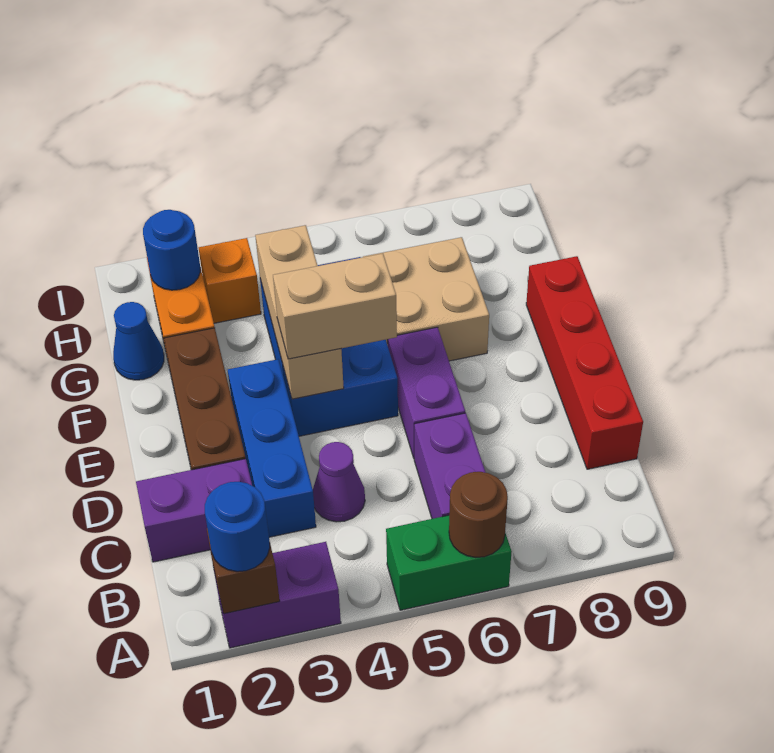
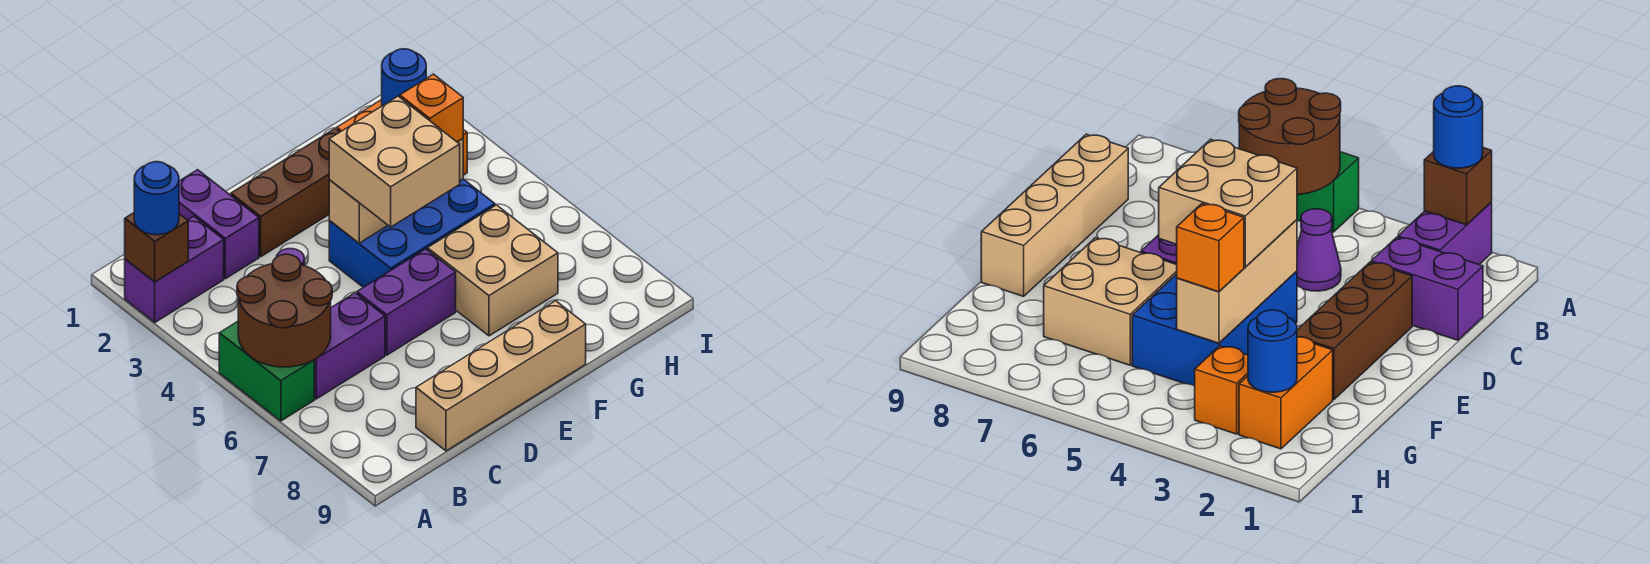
purple brick A2:A3 level 1 -> purple brick A2:B2 level 1
brown round brick A6 level 2 -> brown round brick A5:B6 level 2
blue brick C3:E3 level 1 -> none
red brick C9:F9 level 1 -> tan brick C9:F9 level 1
tan brick E4:E5 level 3 -> tan brick E4:F5 level 3
blue cone G1 level 1 -> none
none -> orange brick G4 level 3

